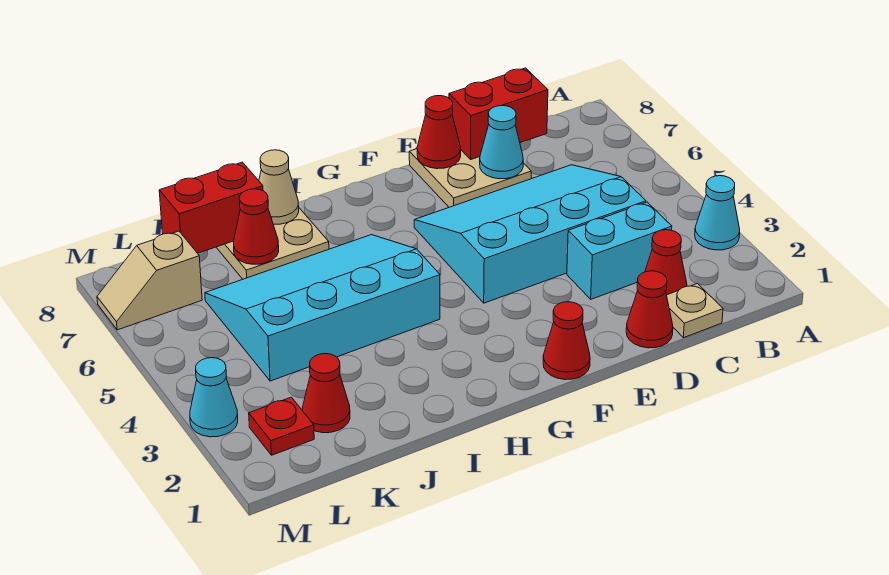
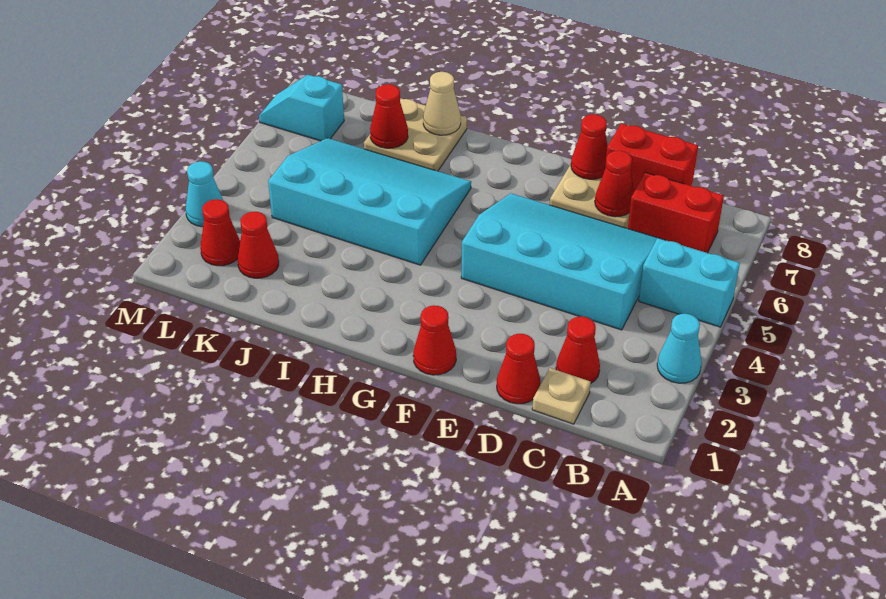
cyan brick C3:D3 level 1 -> cyan brick A5:B5 level 1
cyan cone D7 level 2 -> red cone D7 level 2
red brick J8:K8 level 2 -> red brick B7:C7 level 1
red plate L2 level 1 -> red cone L2 level 1
tan slope L7:M7 level 1 top L -> cyan slope L7:M7 level 1 top L

